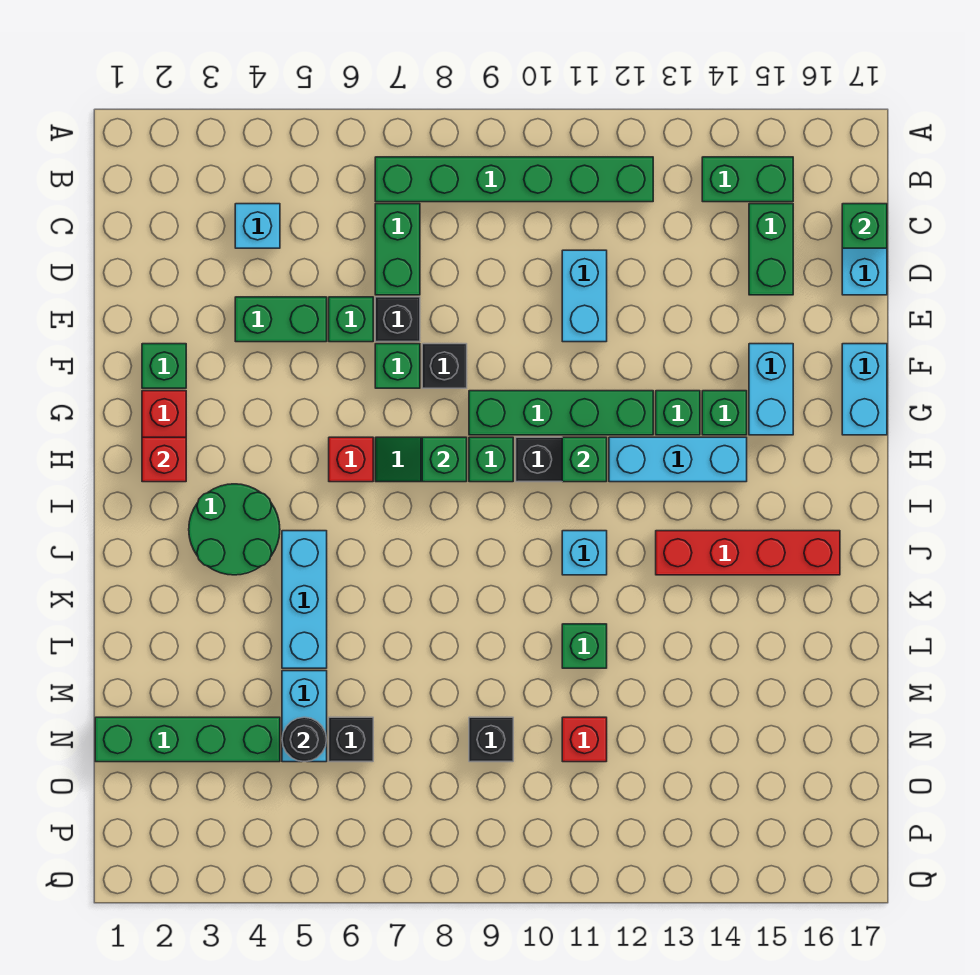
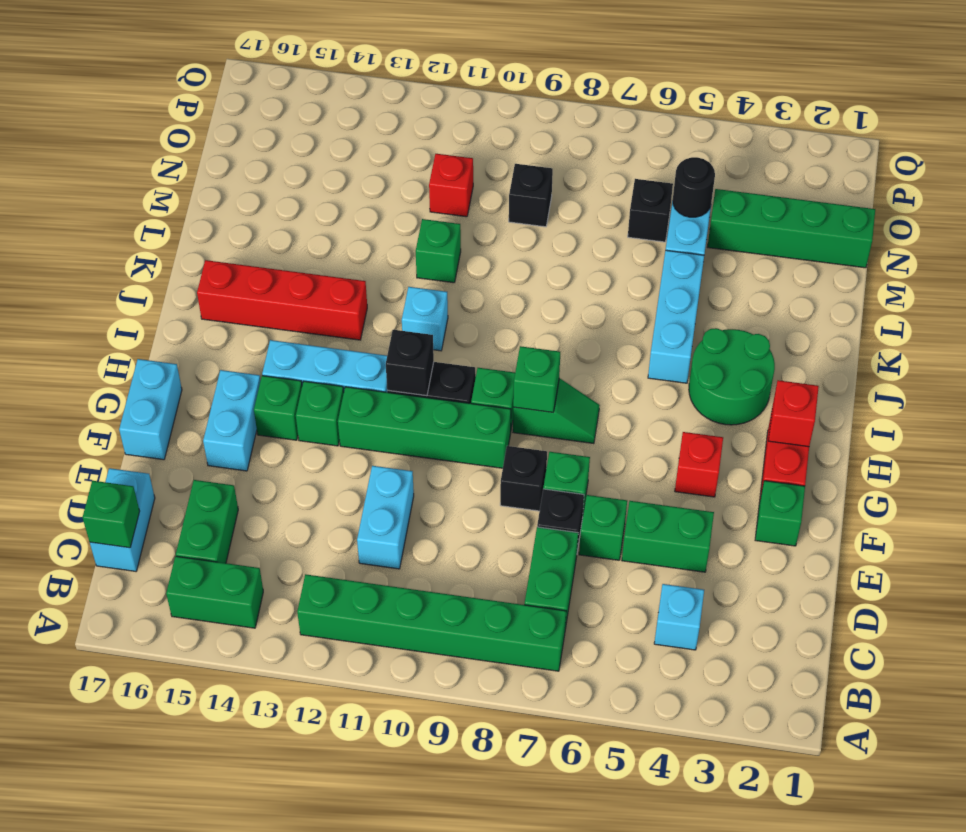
red brick H6 level 1 -> red brick G4 level 1
green brick H11 level 2 -> black brick H11 level 2

